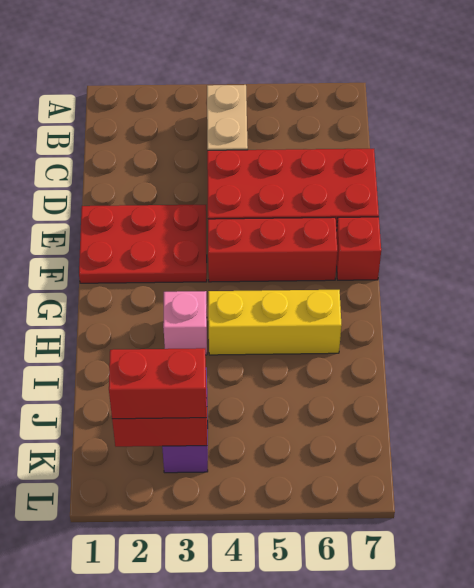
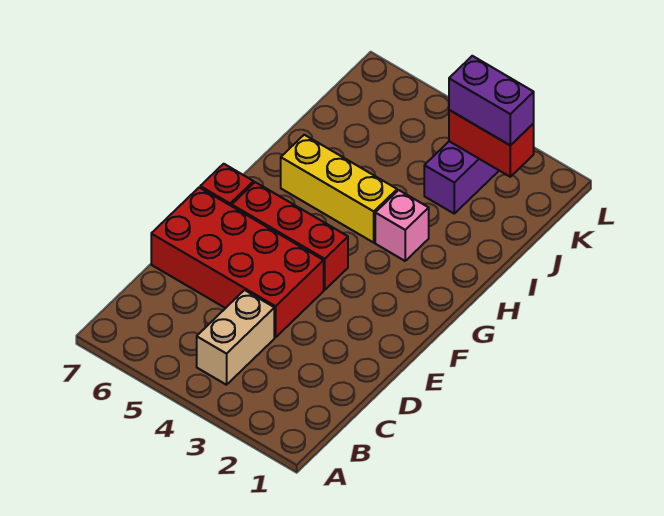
red plate E1:F3 level 1 -> none
red brick K2:K3 level 3 -> purple brick K2:K3 level 3

